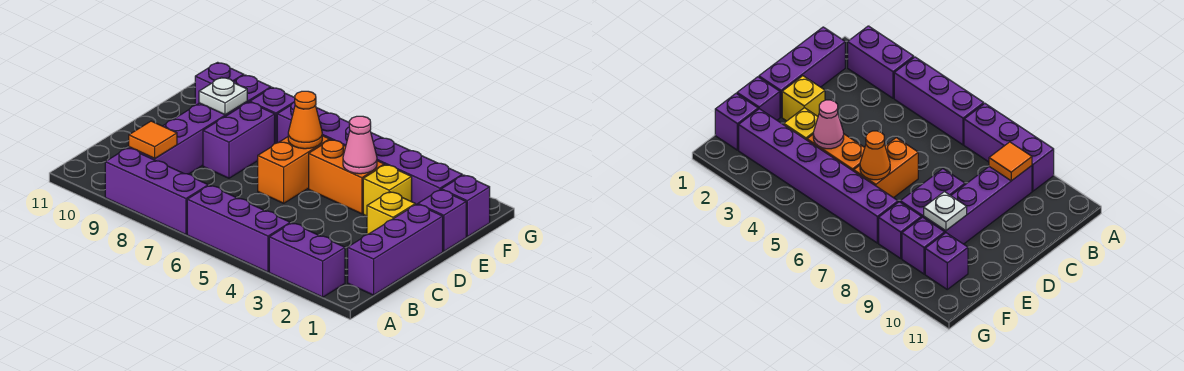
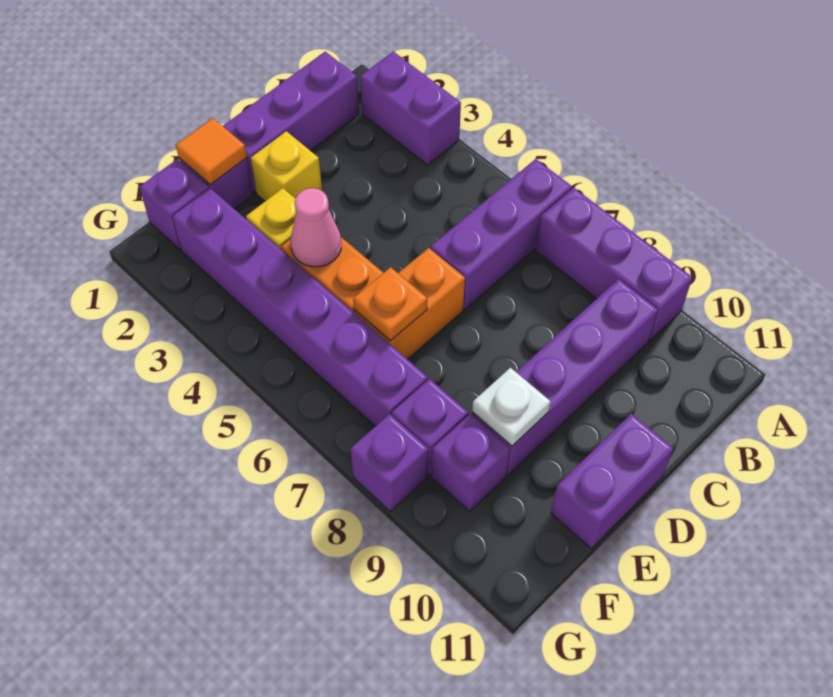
purple brick A4:A6 level 1 -> purple brick A6:C6 level 1
orange tile B9 level 2 -> orange tile E1 level 2
purple brick D8:E8 level 1 -> purple brick D11:E11 level 1
orange cone E6 level 2 -> orange plate E6 level 2
purple brick F10 level 1 -> purple brick G8 level 1

